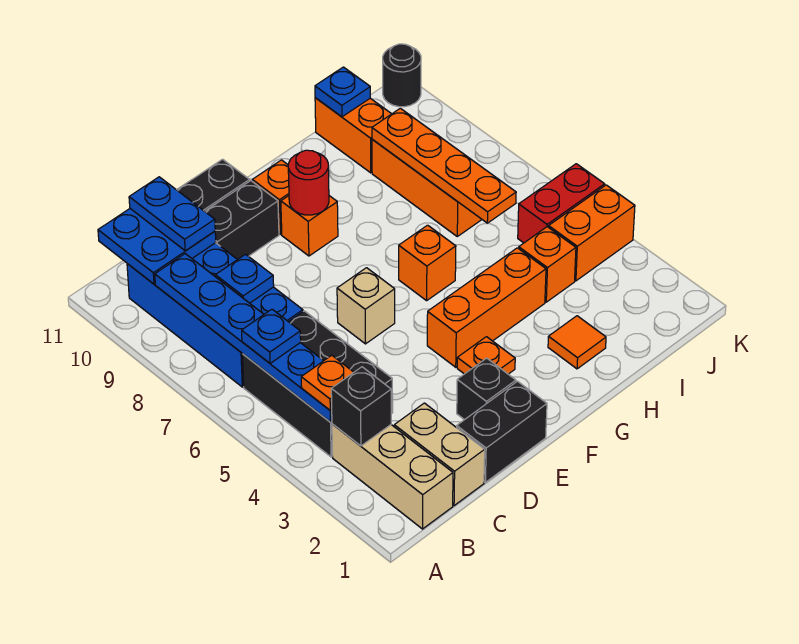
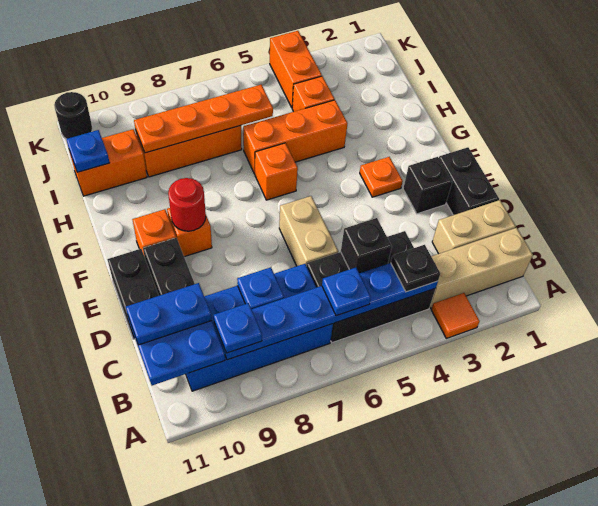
black brick B3 level 2 -> black brick C5 level 2
orange plate B4 level 3 -> black plate B4 level 3
none -> blue plate B9 level 3
tan brick E6 level 1 -> tan brick D6:E6 level 1
orange brick F4:H4 level 1 -> orange brick H4:H6 level 1
orange tile H2 level 1 -> orange tile A3 level 1
red brick J5:K5 level 1 -> none

